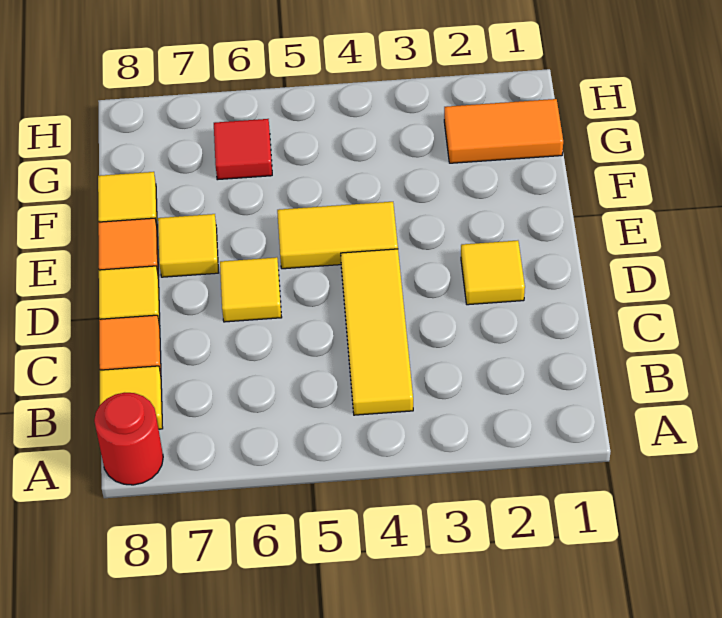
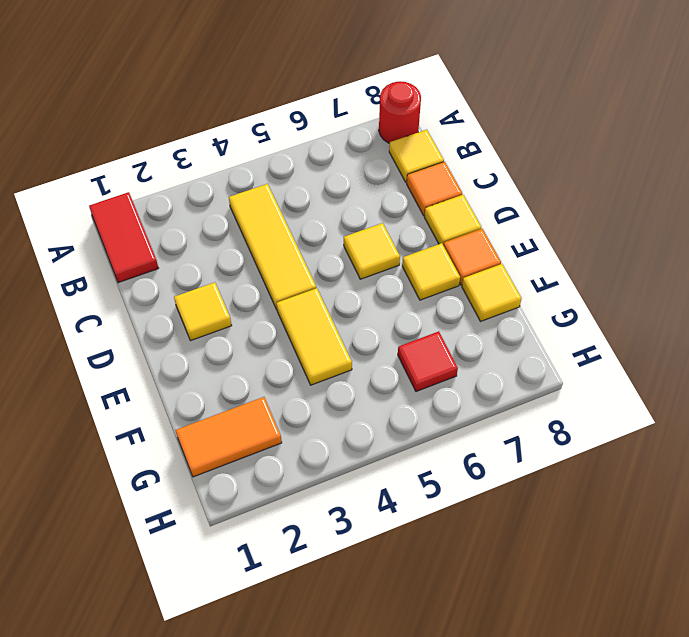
none -> red tile A1:B1 level 1
yellow tile E4:E5 level 1 -> yellow tile E4:F4 level 1

